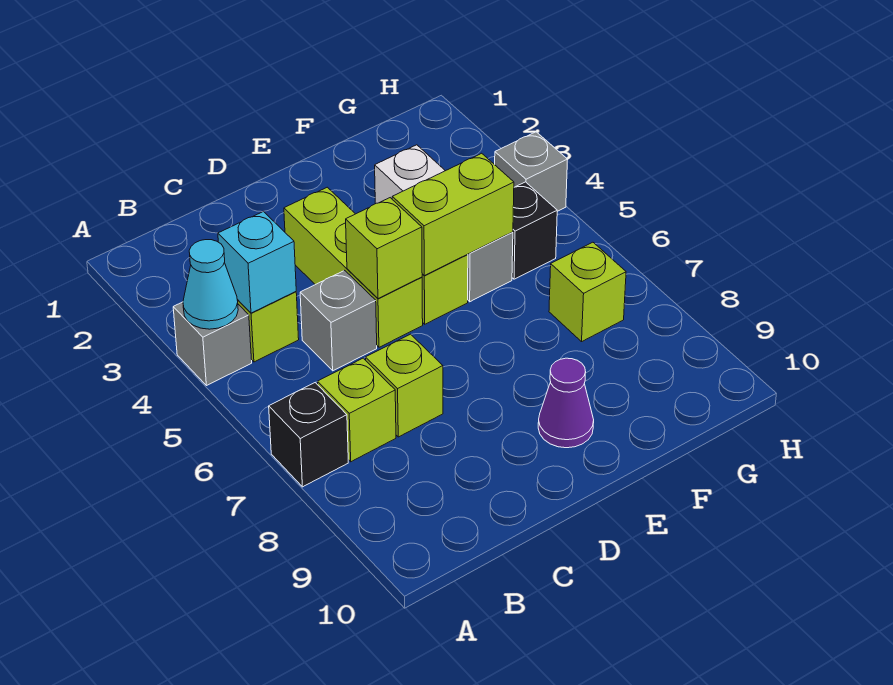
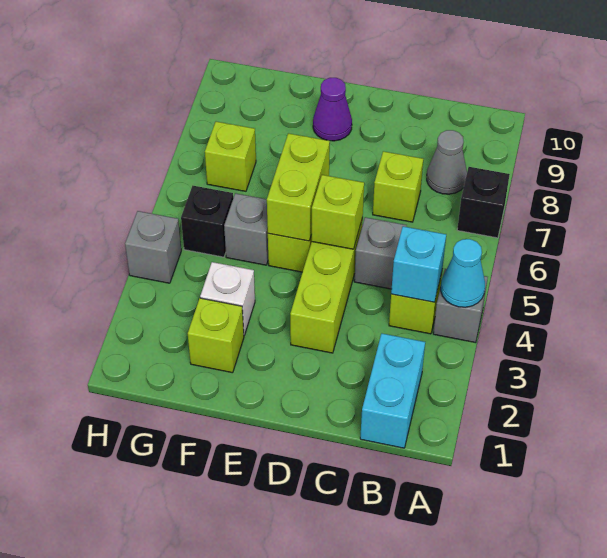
none -> cyan brick B1:B2 level 1
lime brick B7 level 1 -> lime brick F2 level 1
none -> grey cone B8 level 1
lime brick E5:F5 level 2 -> lime brick E5:E6 level 2

